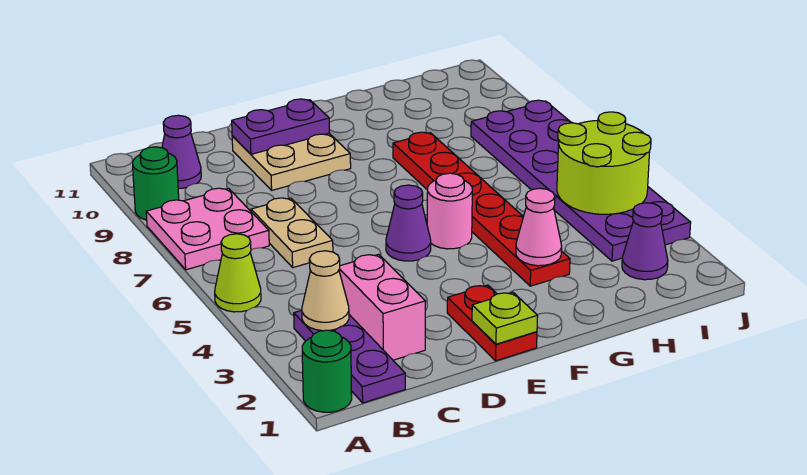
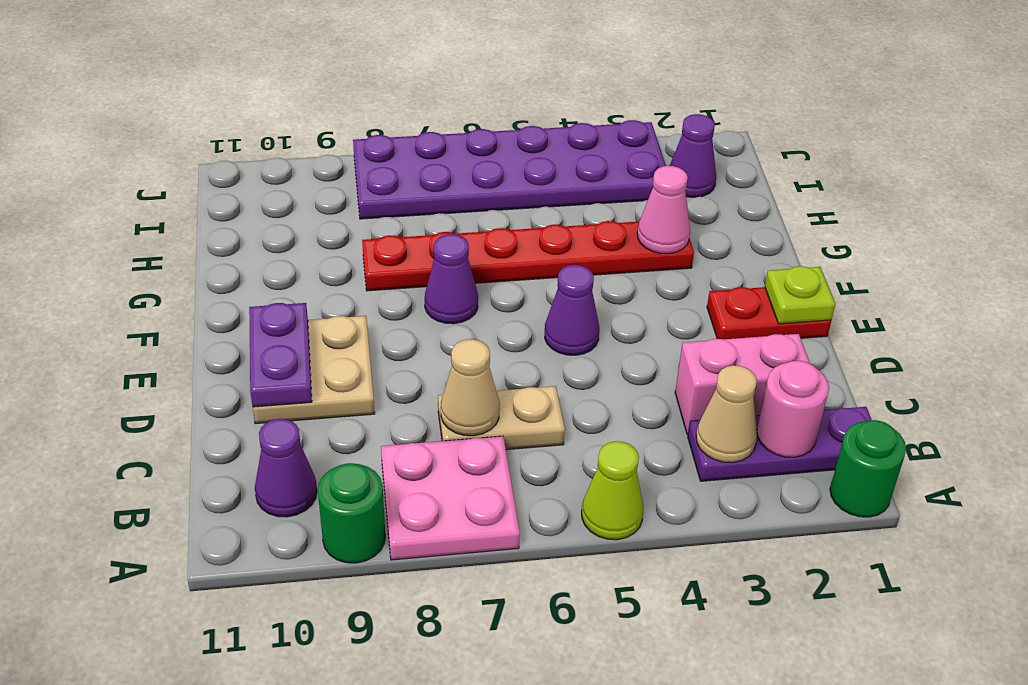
none -> tan cone C7 level 2
pink round brick F5 level 1 -> pink round brick B2 level 2
none -> purple cone F7 level 1
lime round brick I4:J5 level 2 -> none

